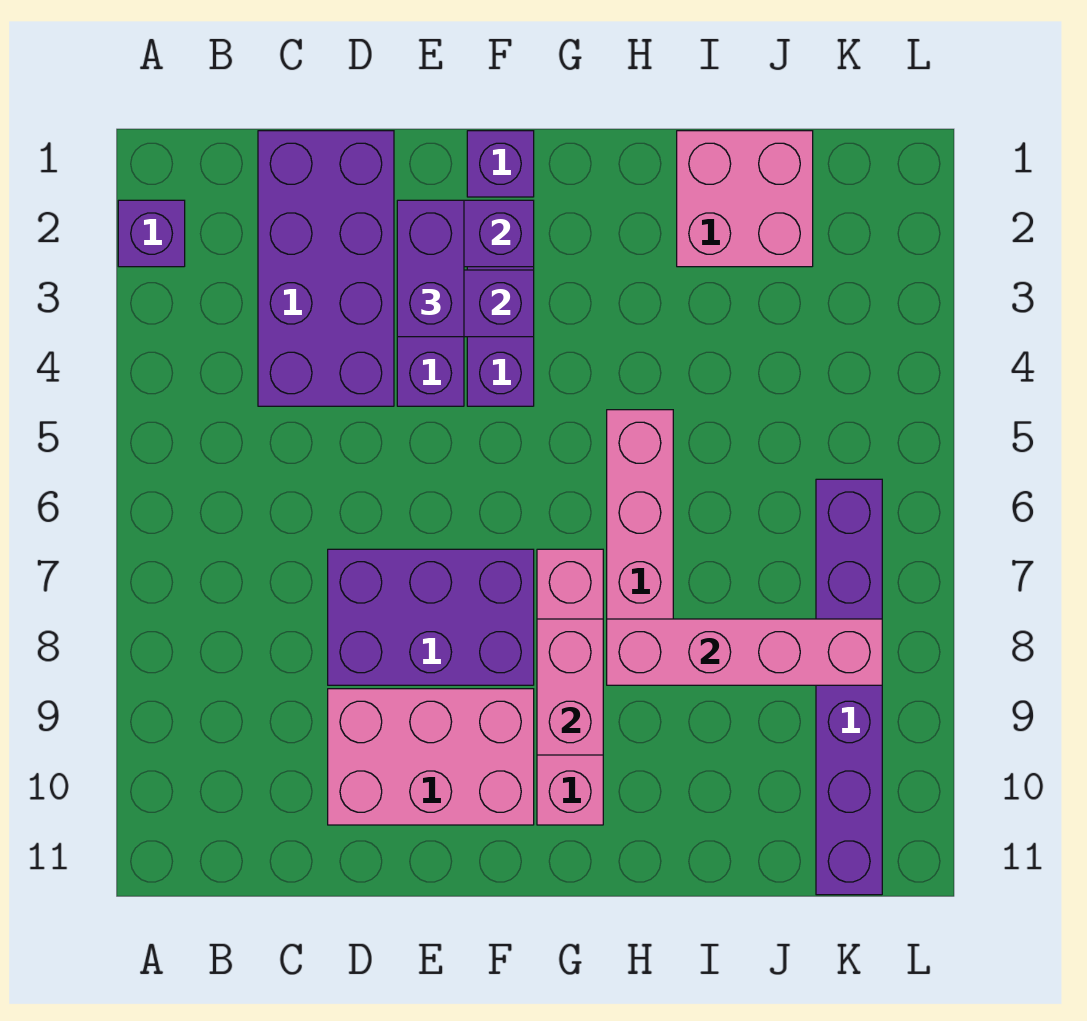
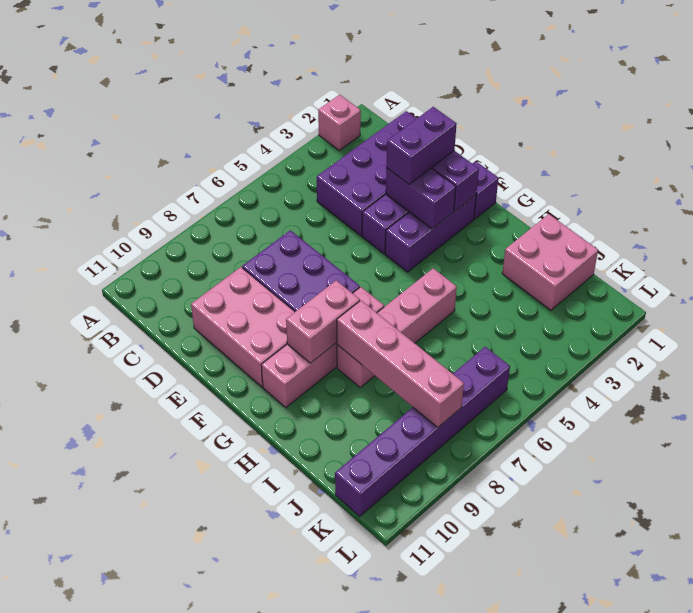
purple brick A2 level 1 -> pink brick A2 level 1

